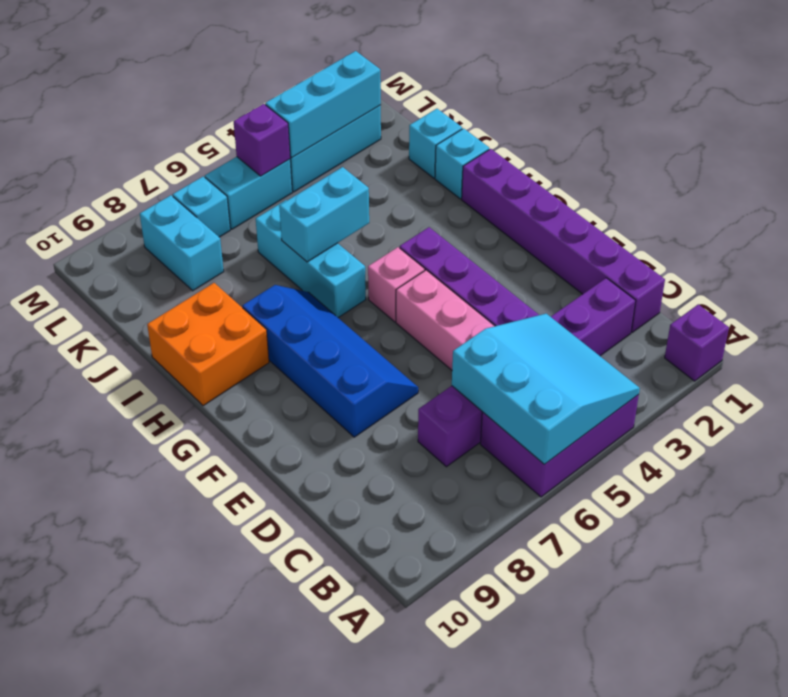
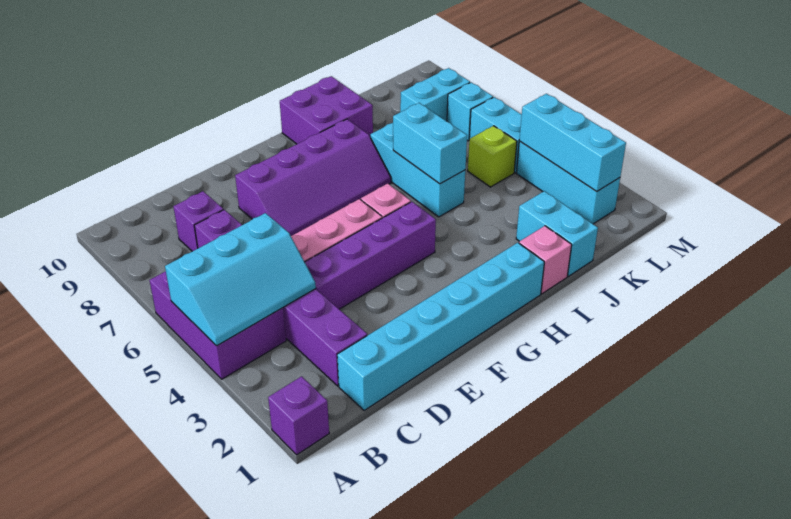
cyan slope A4:C6 level 2 top 6 -> cyan slope A4:C5 level 2 top 5
purple brick C1:H1 level 1 -> cyan brick C1:H1 level 1
blue slope E7:H8 level 1 top 8 -> purple slope E7:H8 level 1 top 8
cyan brick H6:J6 level 1 -> cyan brick I5:I7 level 1
orange brick H9:I10 level 1 -> purple brick H9:I10 level 1
cyan brick I1 level 1 -> pink brick I1 level 1
cyan brick J1 level 1 -> cyan brick J1:J2 level 1
none -> lime brick K5 level 1
purple brick L5 level 2 -> purple brick C8 level 1

